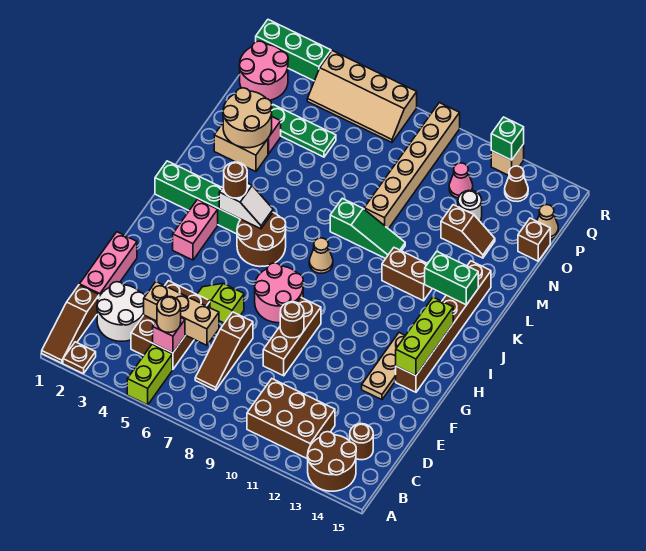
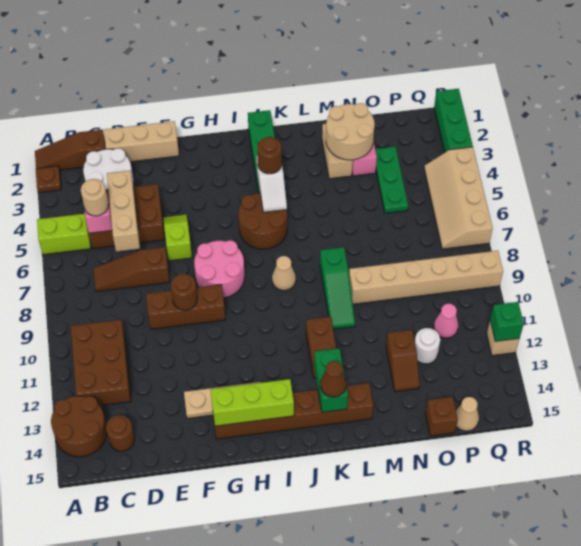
pink brick D1:F1 level 1 -> tan brick D1:F1 level 1
pink brick H3:I3 level 1 -> none
pink round brick P1:Q2 level 1 -> none
brown cone Q13 level 1 -> brown cone K14 level 3

